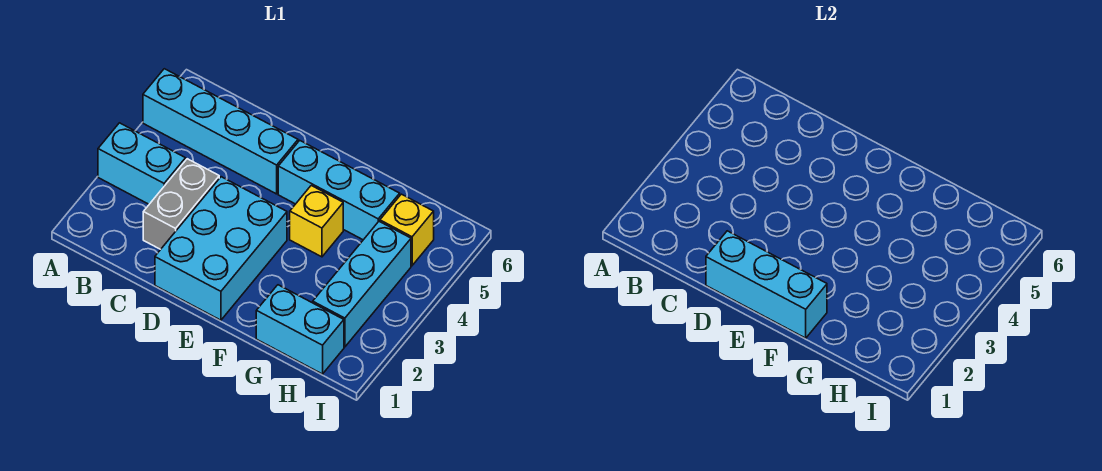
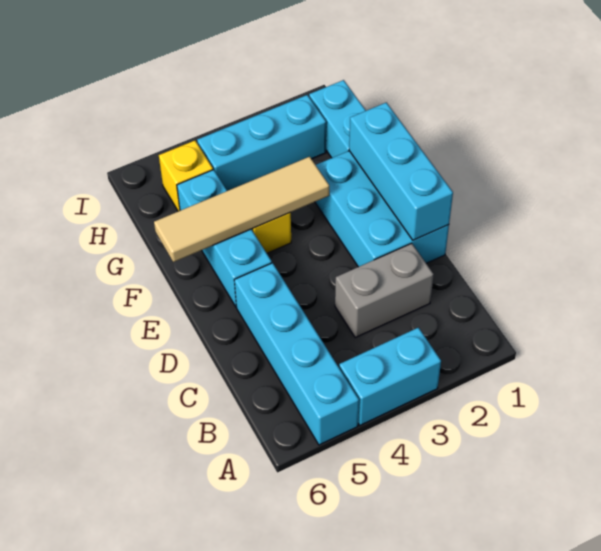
cyan brick A3:B3 level 1 -> cyan brick A3:A4 level 1
cyan brick D1:E3 level 1 -> cyan brick D1:F2 level 1
none -> tan tile F3:F6 level 2

